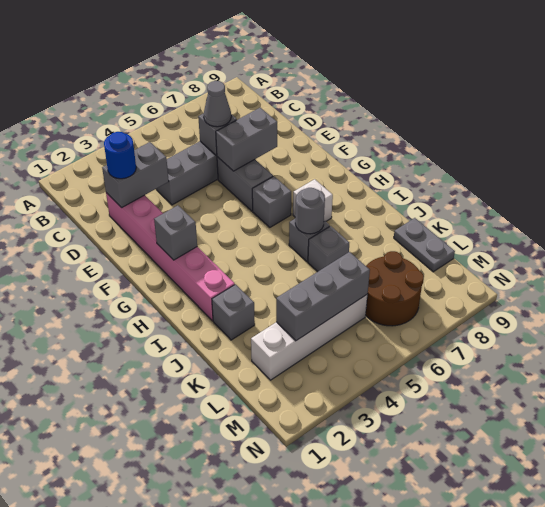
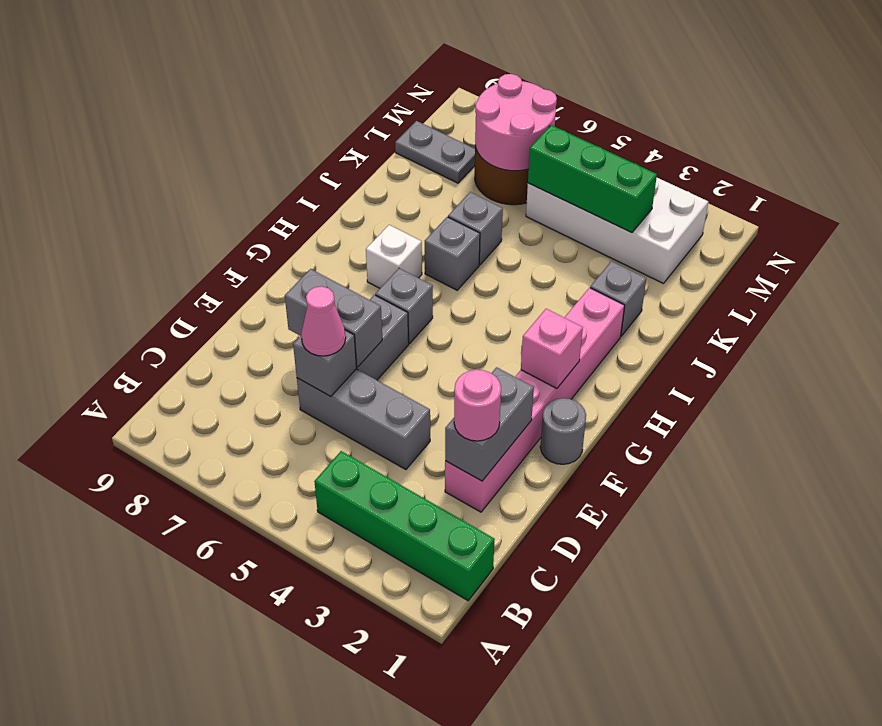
none -> green brick B1:B4 level 1
grey brick D2:D3 level 2 -> grey brick D2:E2 level 2
blue round brick D2 level 3 -> pink round brick D2 level 3
grey cone D6 level 3 -> pink cone D6 level 3
grey brick G2 level 2 -> pink brick G2 level 2
grey round brick I6 level 2 -> grey round brick F1 level 1
grey plate K9:L9 level 1 -> grey plate L8:L9 level 1
white brick L2:L5 level 1 -> white brick L2:M5 level 1
grey brick L3:L5 level 2 -> green brick L3:L5 level 2
none -> pink round brick L6:M7 level 2

